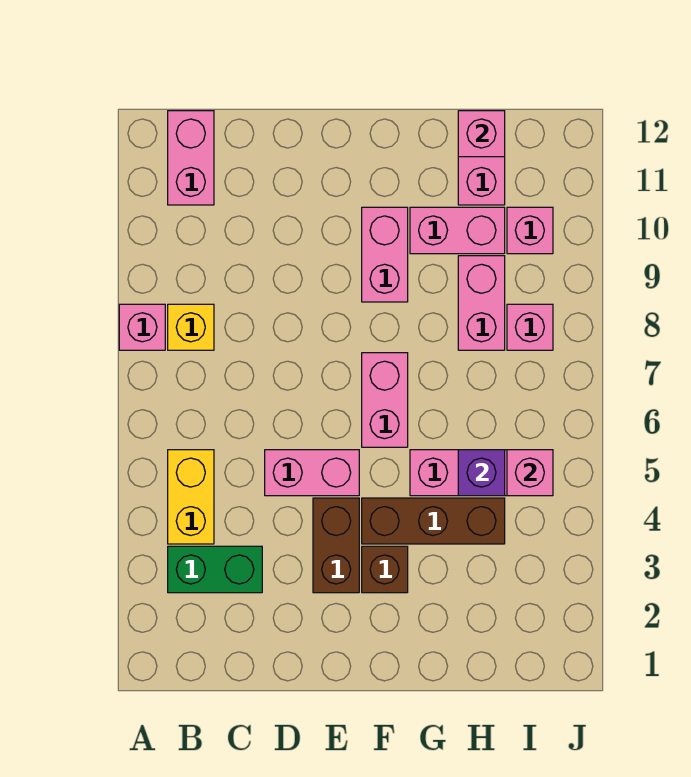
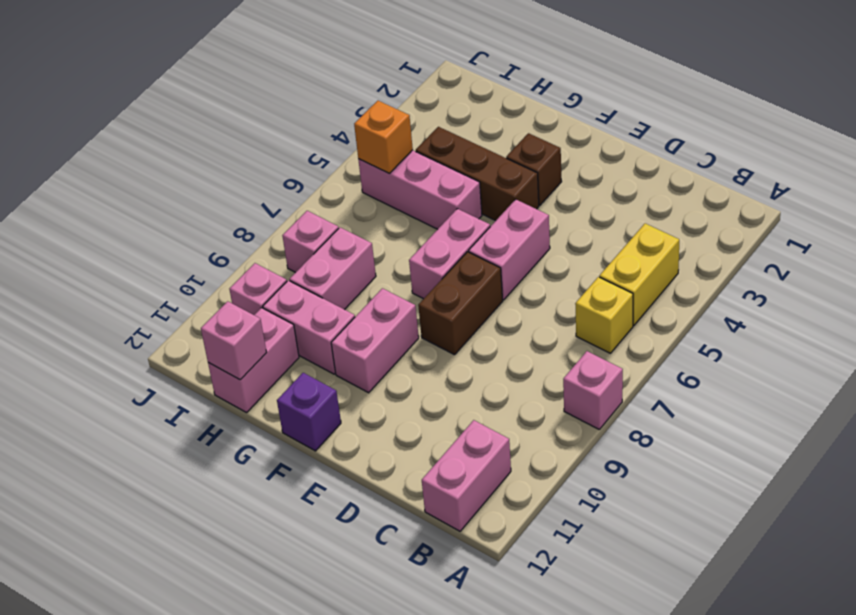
green brick B3:C3 level 1 -> none
yellow brick B8 level 1 -> yellow brick B6 level 1
pink brick D5:E5 level 1 -> pink brick E5:E6 level 1
brown brick E3:E4 level 1 -> brown brick E7:E8 level 1
purple brick H5 level 2 -> purple brick F12 level 1
pink brick I5 level 2 -> orange brick I5 level 2

